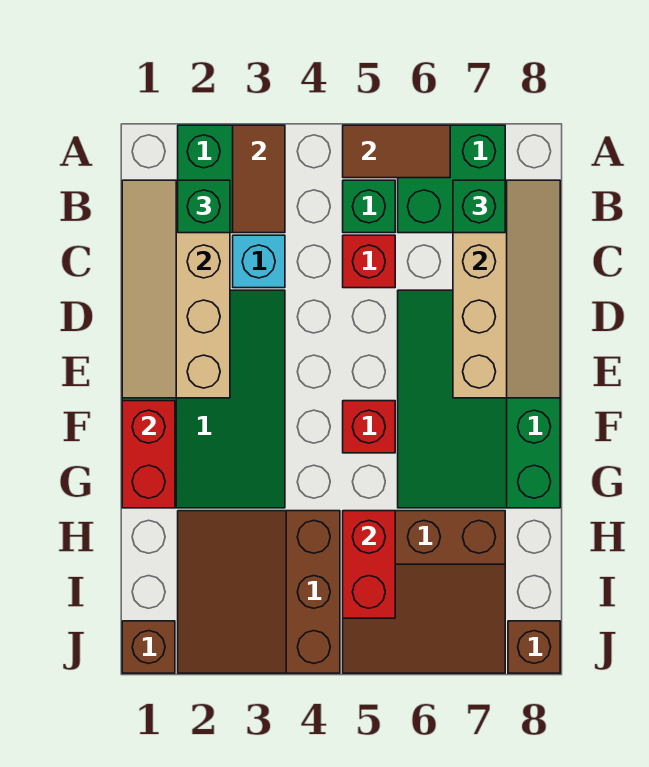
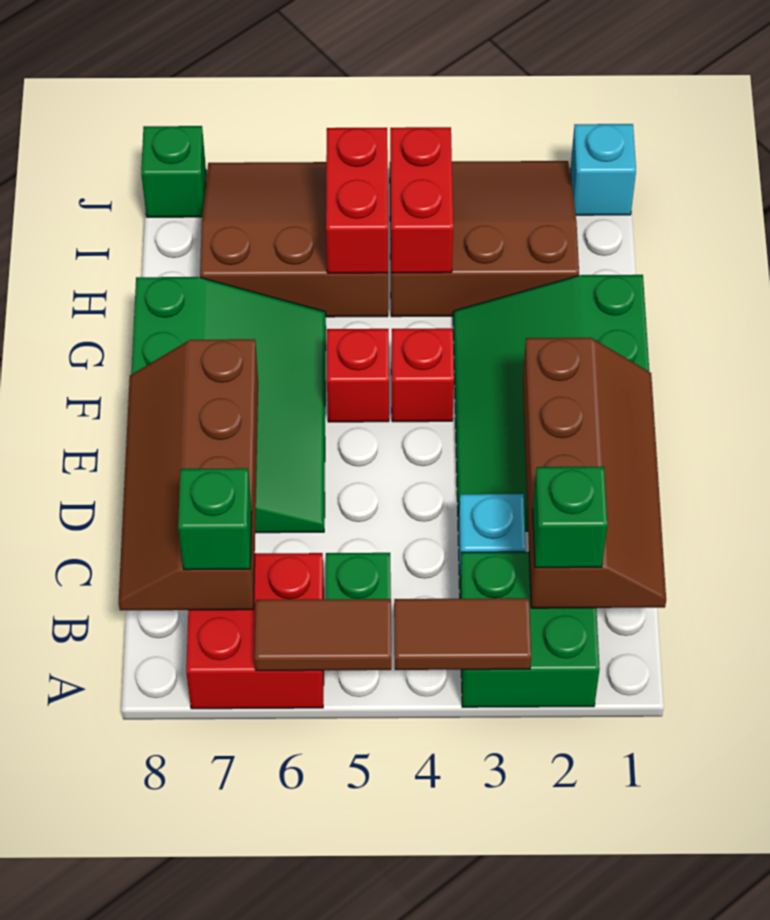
brown tile A3:B3 level 2 -> brown tile A3:A4 level 2
green brick A6:B7 level 1 -> red brick A6:B7 level 1
tan slope B1:E2 level 2 top 2 -> brown slope B1:E2 level 2 top 2
tan slope B7:E8 level 2 top 7 -> brown slope B7:E8 level 2 top 7
red brick C5 level 1 -> red brick F4 level 1
red brick F1:G1 level 2 -> red brick H4:I4 level 2
brown slope H2:J4 level 1 top 4 -> brown slope H2:J4 level 1 top H
brown brick J1 level 1 -> cyan brick J1 level 1
brown brick J8 level 1 -> green brick J8 level 1

